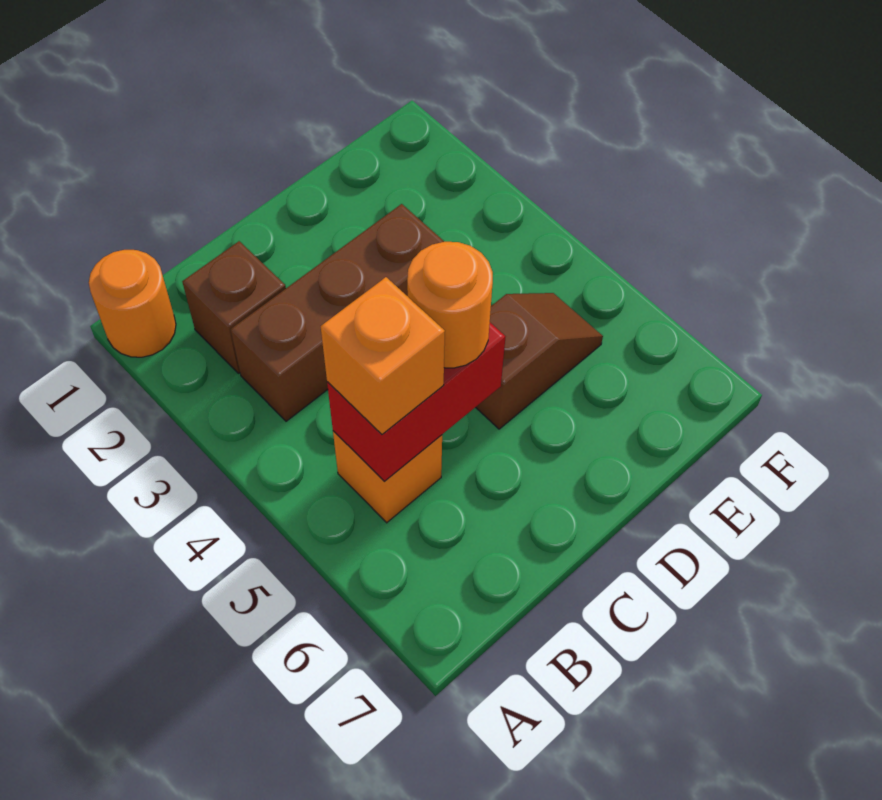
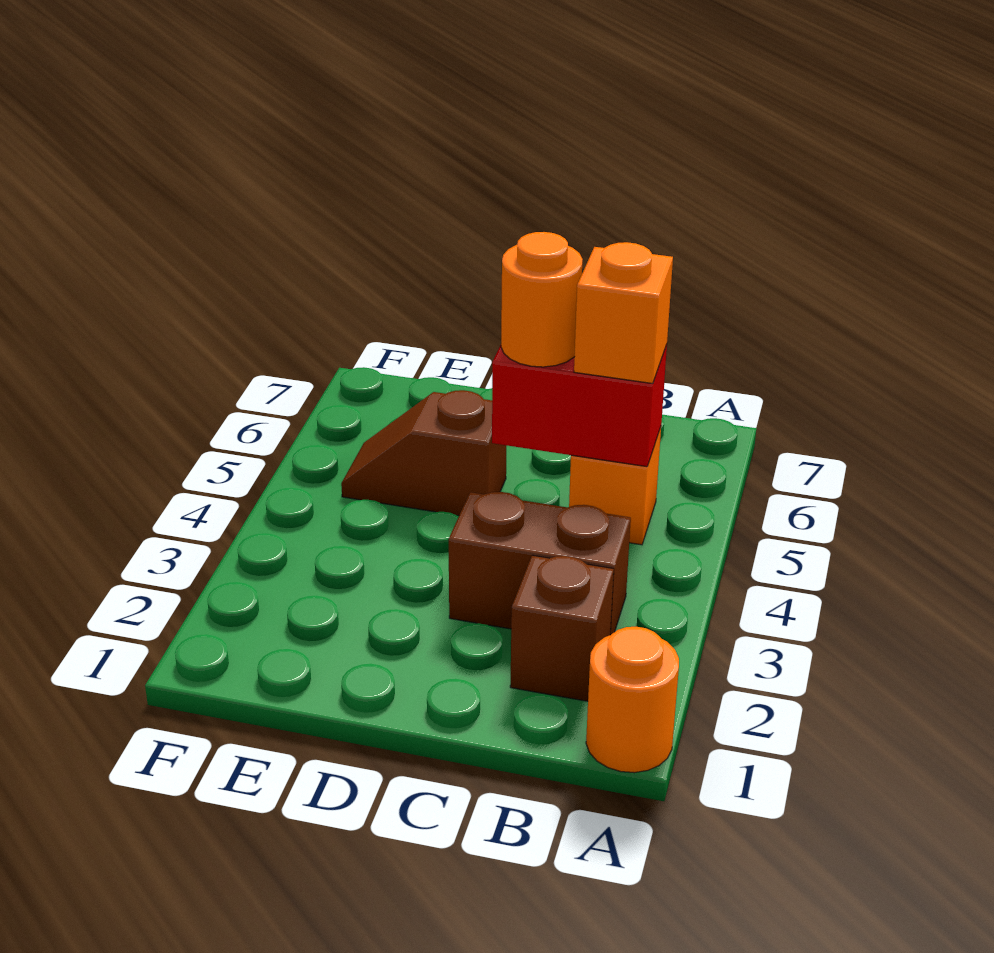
brown brick B3:D3 level 1 -> brown brick B3:C3 level 1

